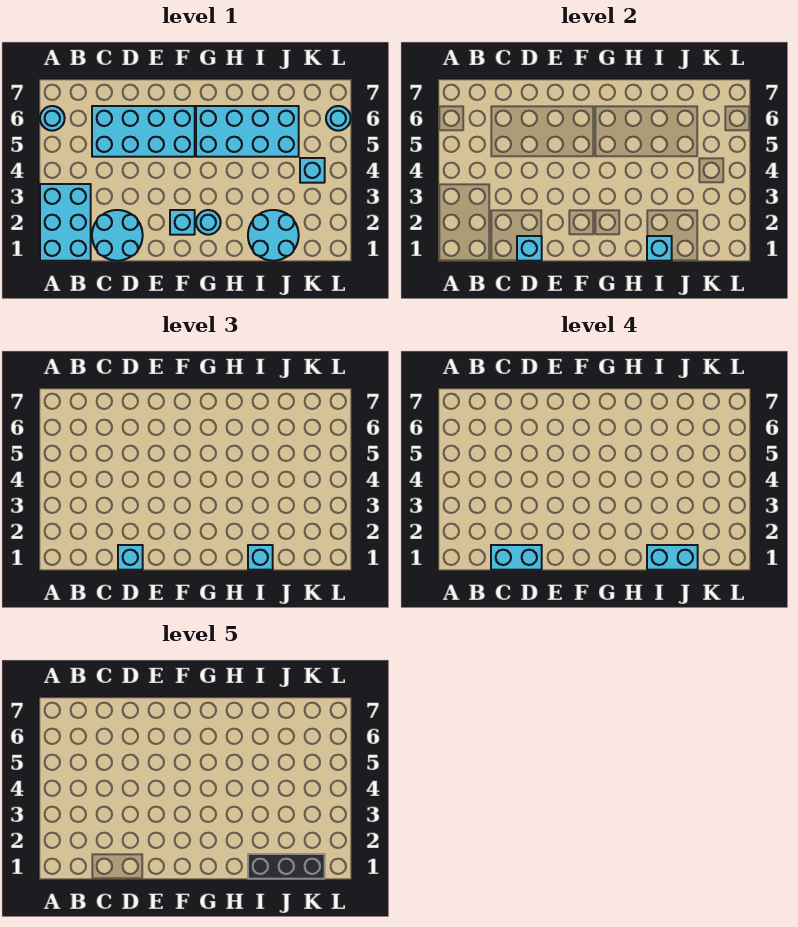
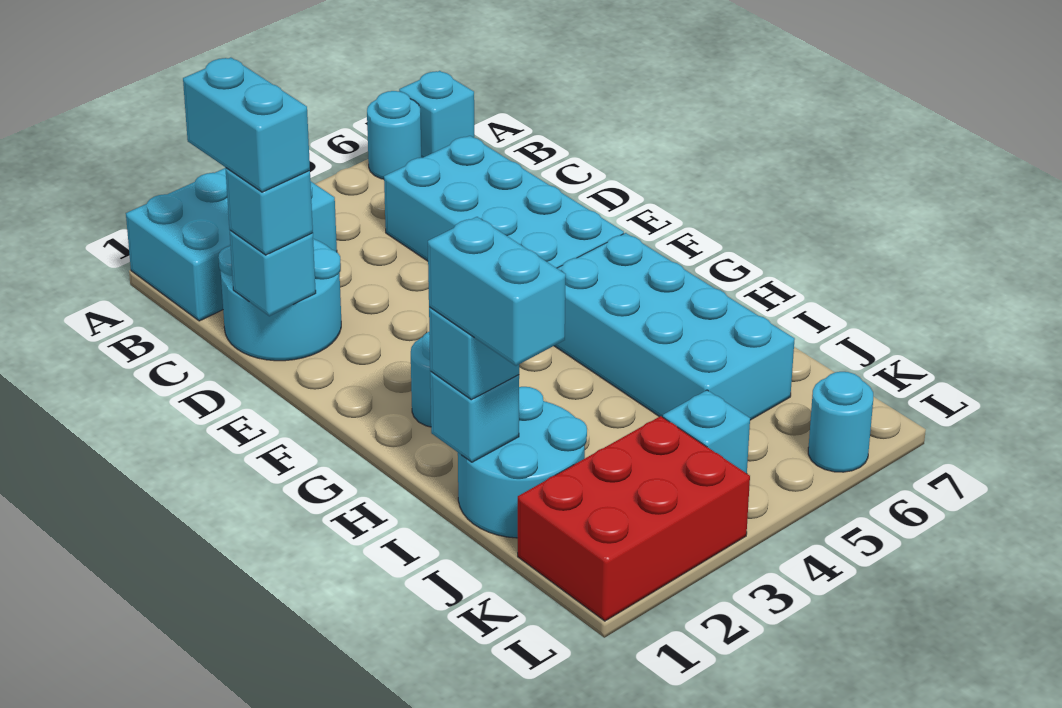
cyan brick F2 level 1 -> cyan brick A7 level 1
black brick I1:K1 level 5 -> none
none -> red brick K1:L3 level 1

